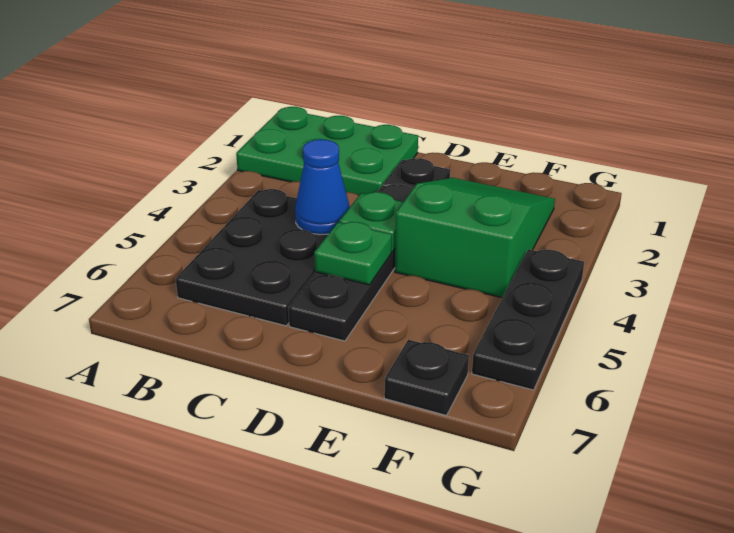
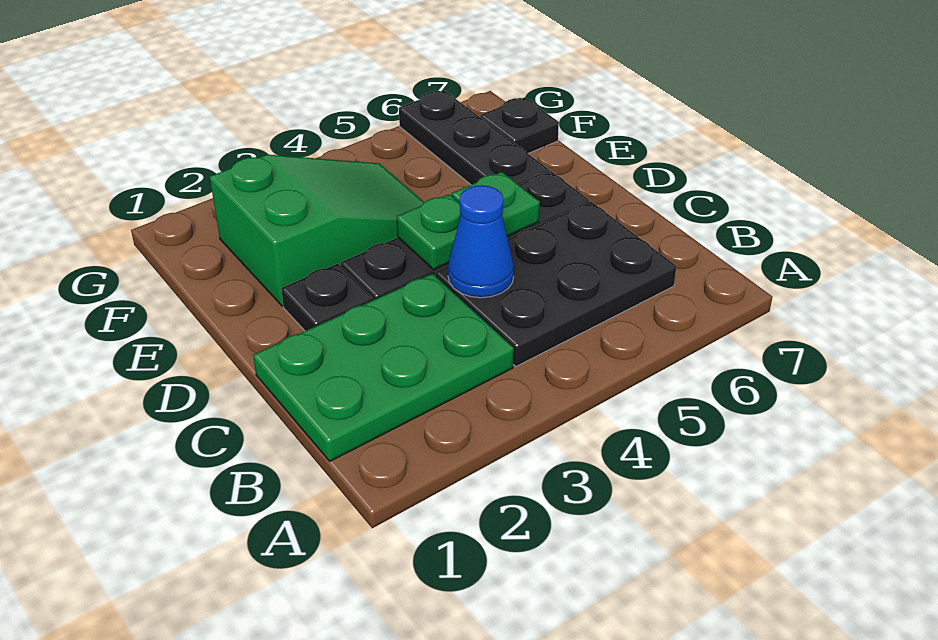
green plate A1:C2 level 1 -> green plate B1:C3 level 1
green slope E2:F4 level 1 top 4 -> green slope E2:F4 level 1 top 2
black plate G4:G6 level 1 -> black plate E6:G6 level 1

